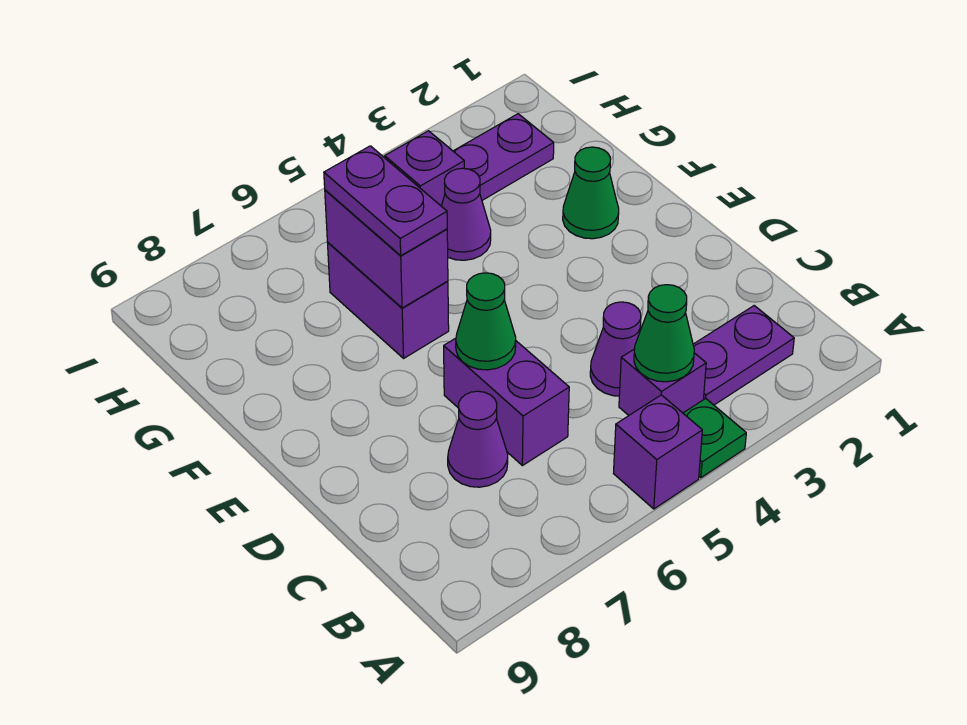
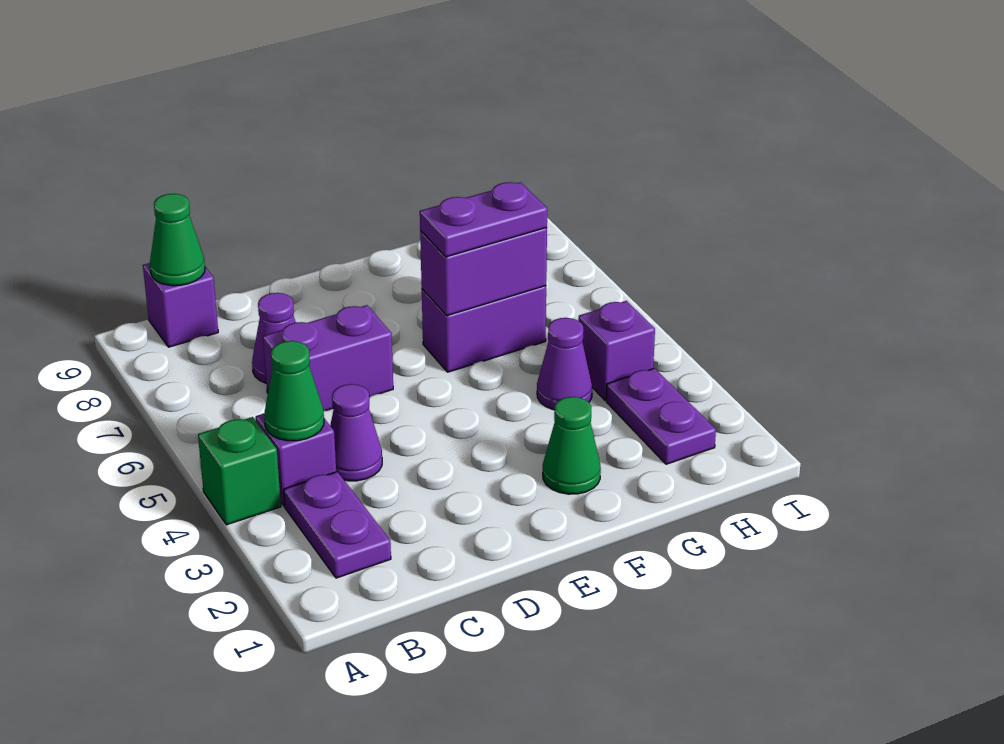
green plate A4 level 1 -> green brick A4 level 1
purple brick A5 level 1 -> purple brick B9 level 1
green cone D6 level 2 -> green cone B9 level 2

